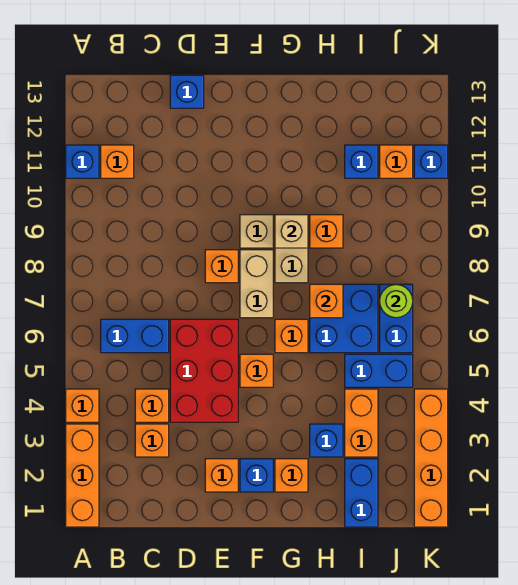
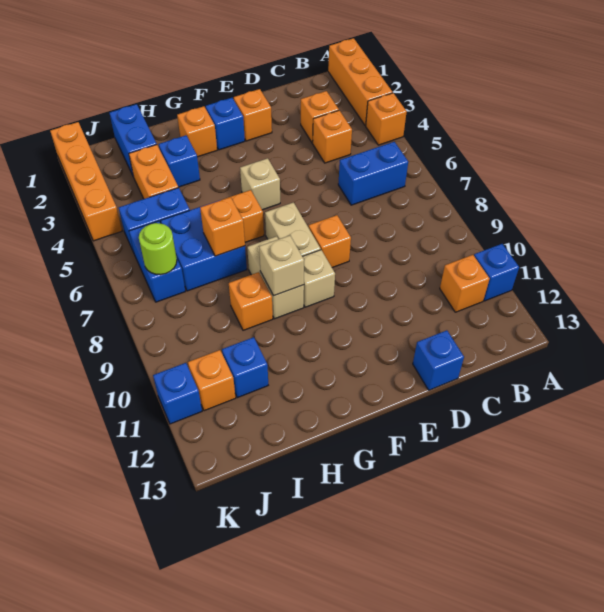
red brick D4:E6 level 1 -> none
orange brick F5 level 1 -> tan brick F5 level 1

